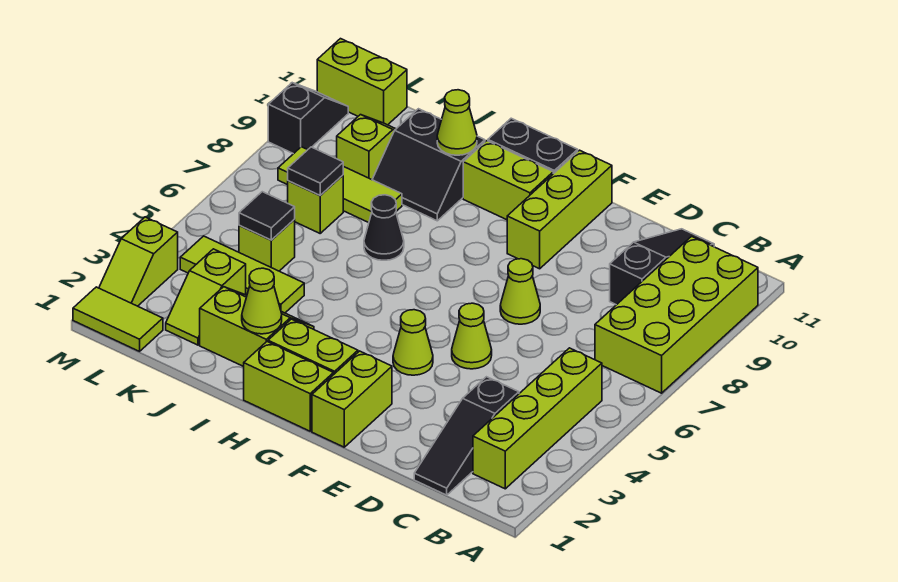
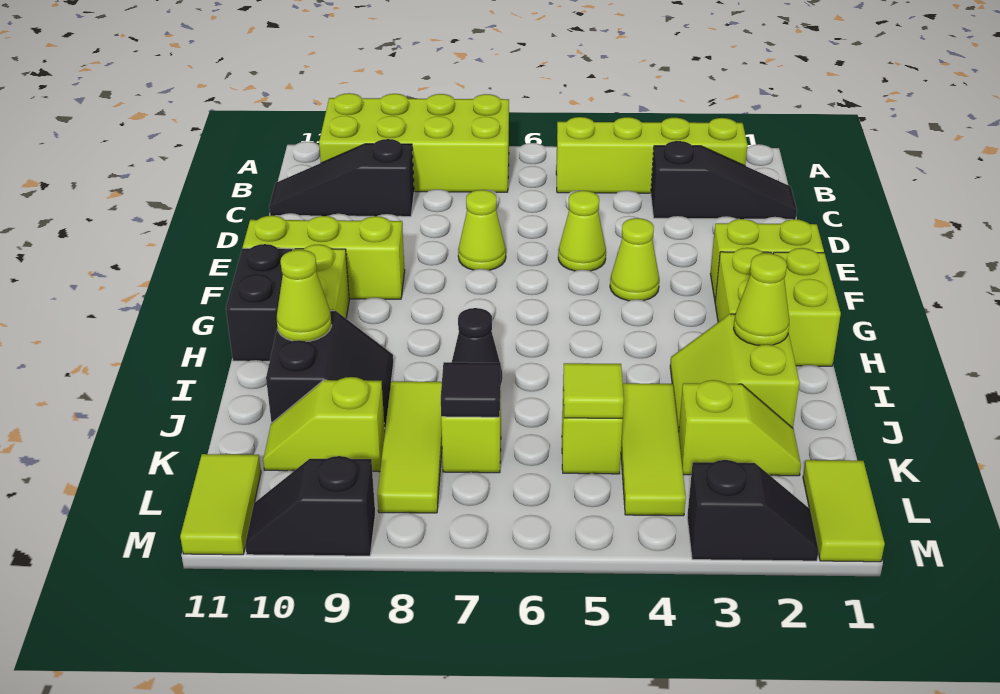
black tile K5 level 2 -> lime tile K5 level 2
lime brick L11:M11 level 1 -> lime tile L11:M11 level 1
lime slope M2:M3 level 1 top 3 -> black slope M2:M3 level 1 top 3

